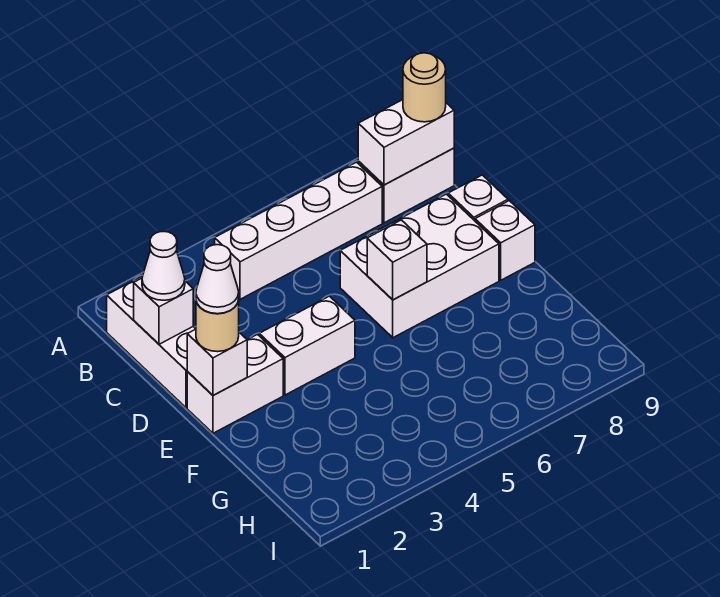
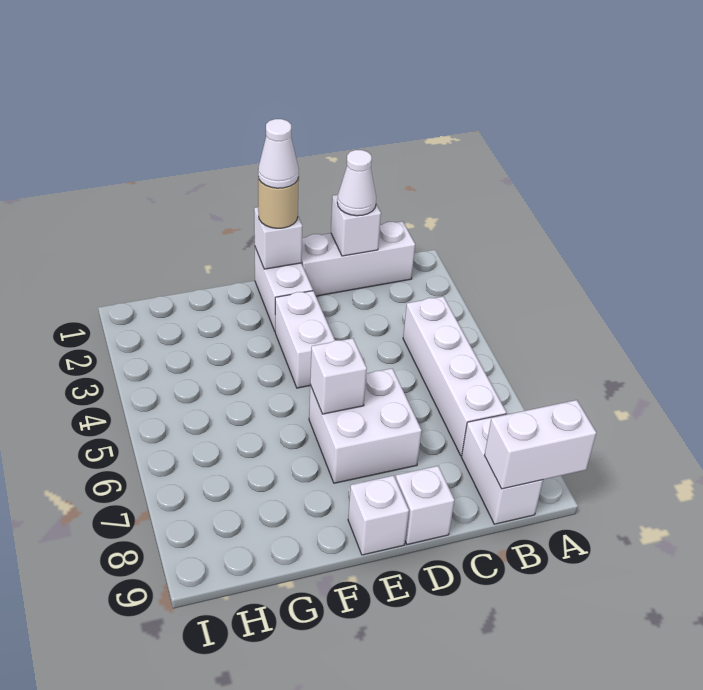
white brick B8:B9 level 2 -> white brick A9:B9 level 2
tan round brick B9 level 3 -> none
white brick D6:E8 level 1 -> white brick D6:E7 level 1

